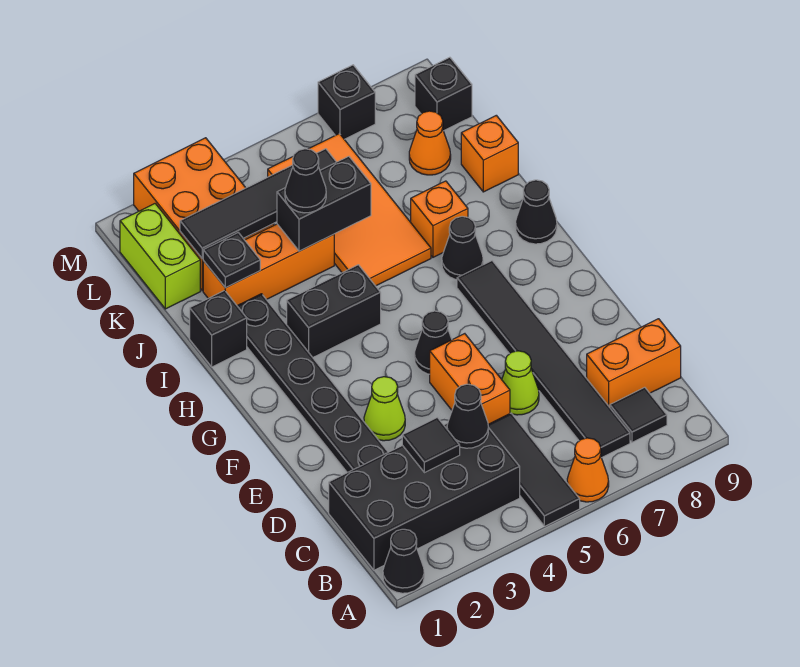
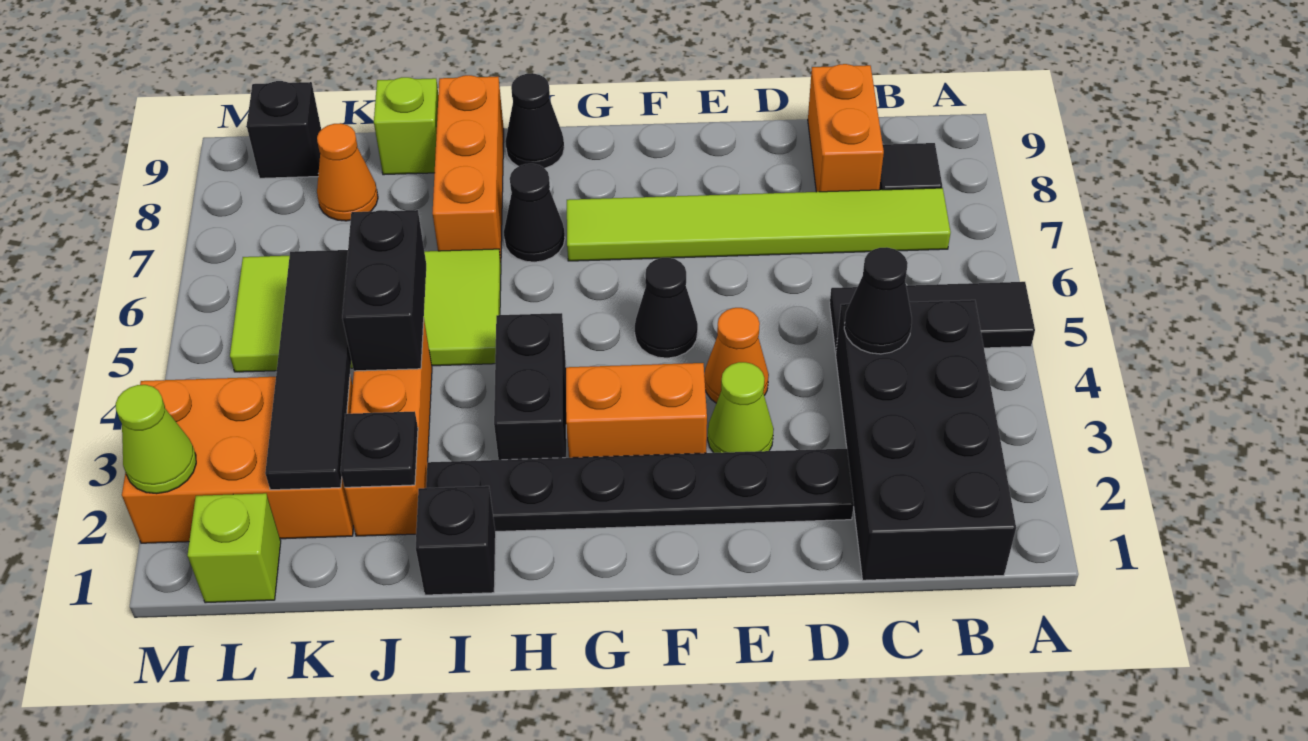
black cone A1 level 1 -> none
orange cone A6 level 1 -> orange cone E4 level 1
black tile B7:G7 level 1 -> lime tile B7:G7 level 1
black tile C3 level 2 -> none
orange brick D5:E5 level 1 -> orange brick F3:G3 level 1
lime cone D6 level 1 -> lime cone M2 level 2
orange tile I5:L6 level 1 -> lime tile I5:L6 level 1
orange brick I7 level 1 -> orange brick I7:I9 level 1
black cone J4 level 3 -> none
orange brick J9 level 1 -> lime brick J9 level 1
lime brick K1:L1 level 1 -> lime brick L1 level 1
black brick M7 level 1 -> none

